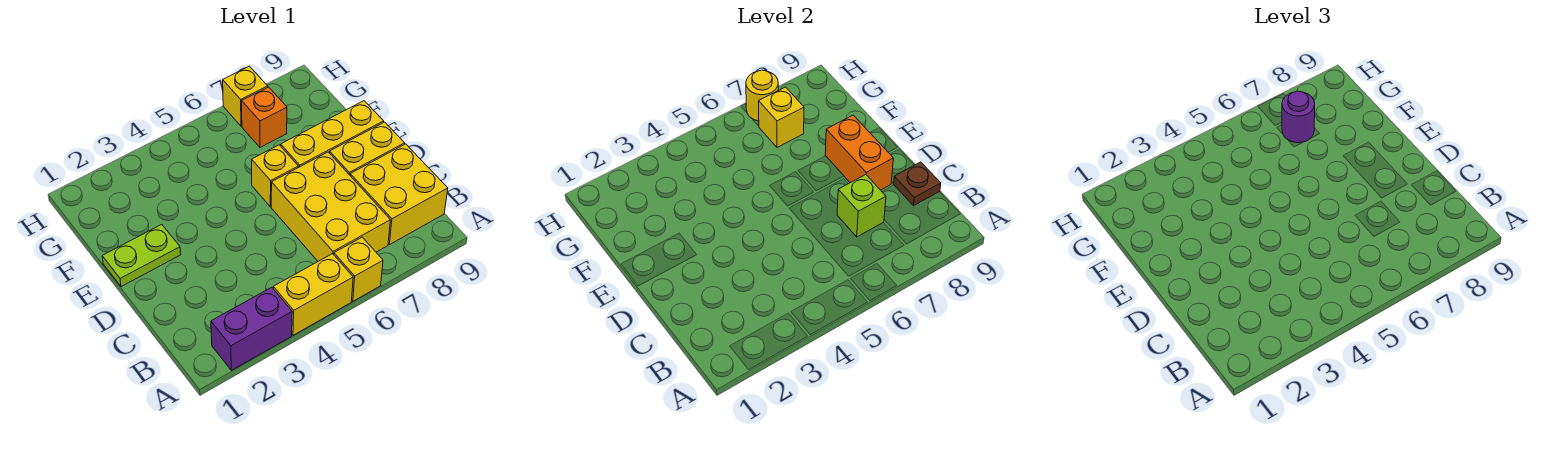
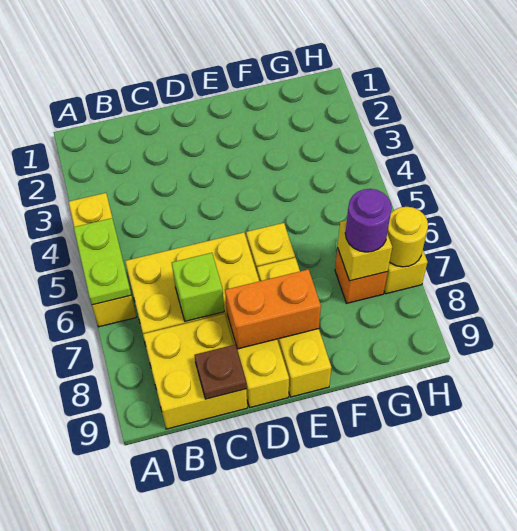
purple brick A2:A3 level 1 -> none
lime plate E1:E2 level 1 -> lime plate A5:A6 level 2

